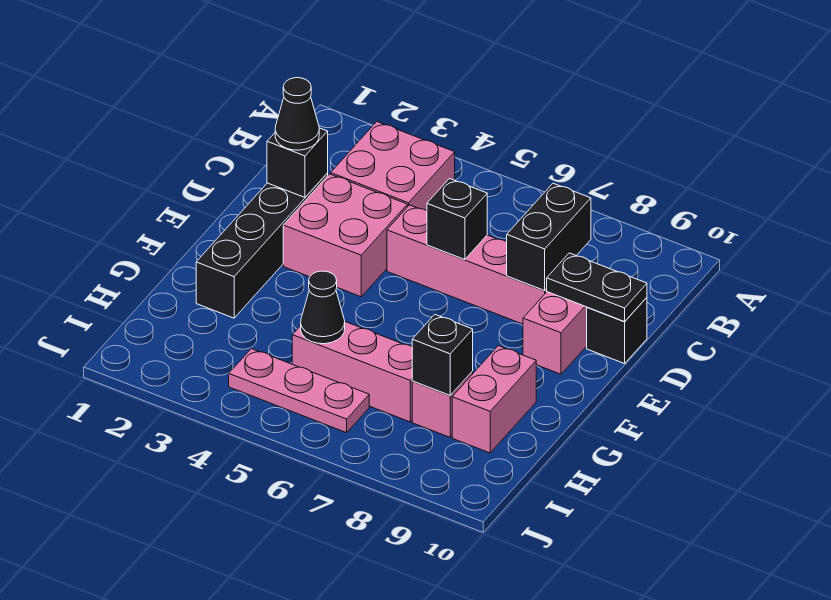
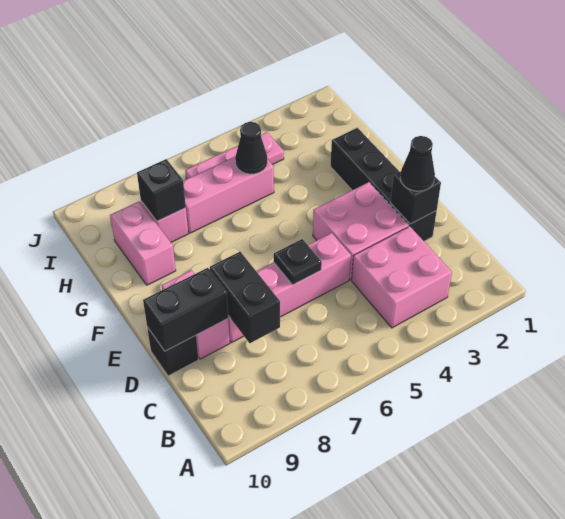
black brick D6 level 2 -> black plate D6 level 2
black plate D9:D10 level 2 -> black brick D9:D10 level 2

